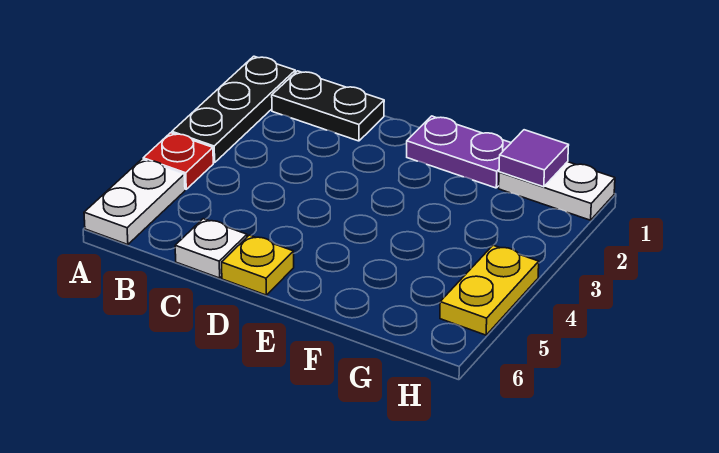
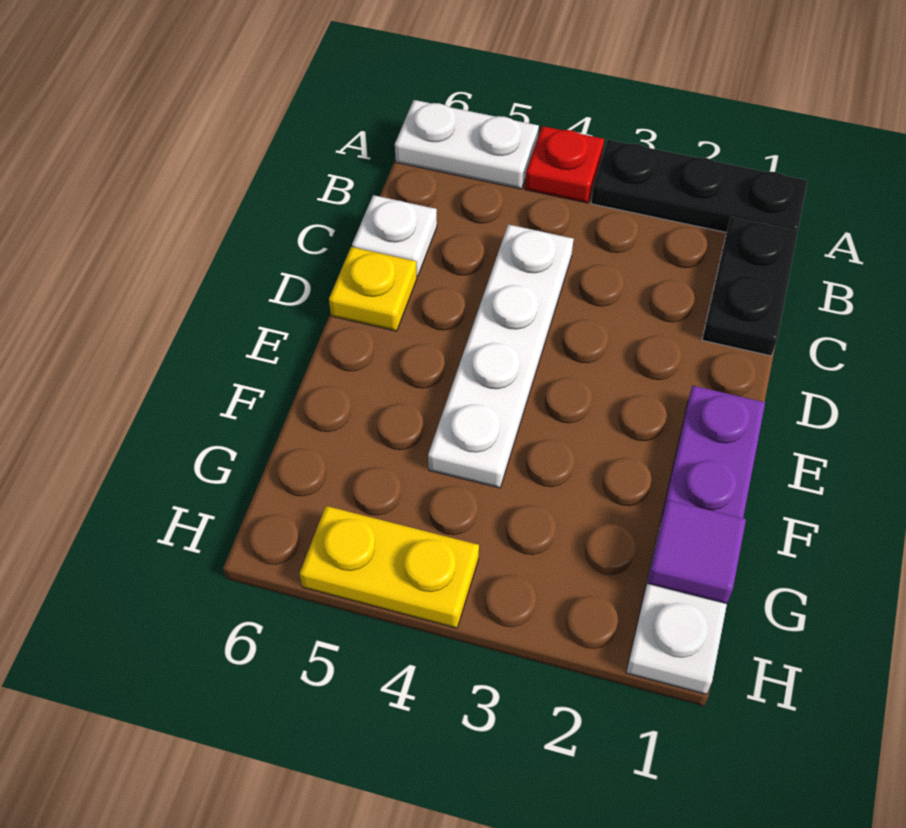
none -> white plate C4:F4 level 1

